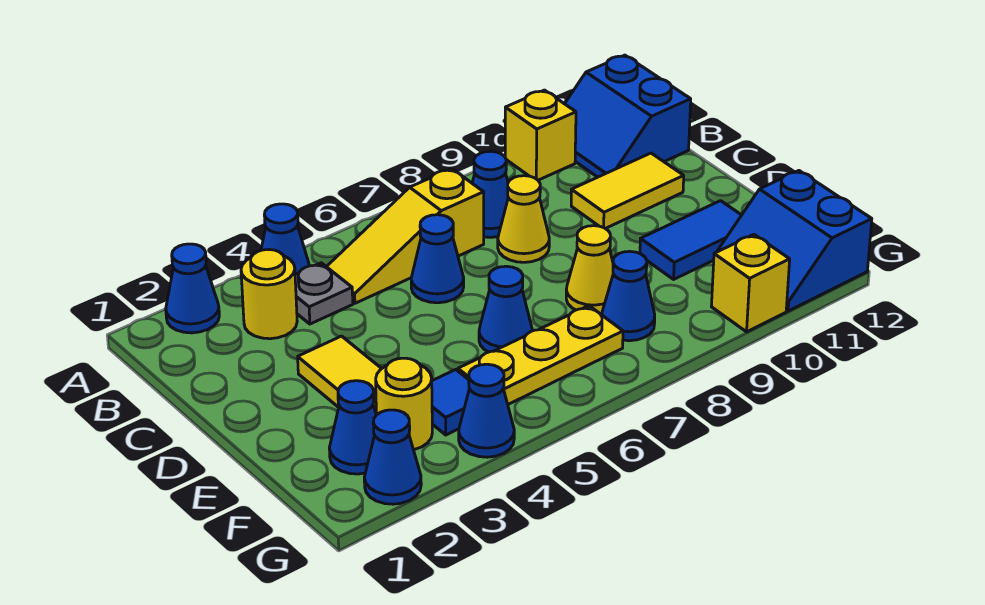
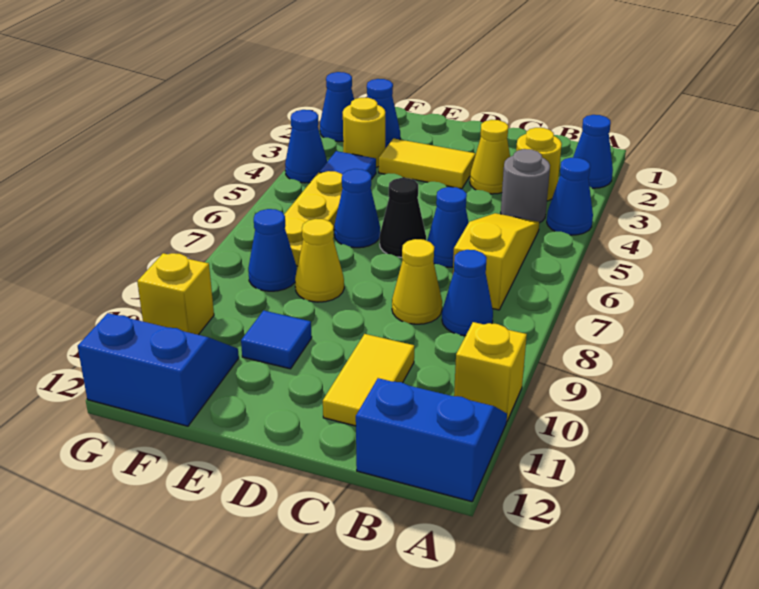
grey plate B4 level 1 -> grey round brick B4 level 1
none -> yellow cone C3 level 1
none -> black cone D6 level 1
blue tile E10:E11 level 1 -> blue tile E10 level 1

